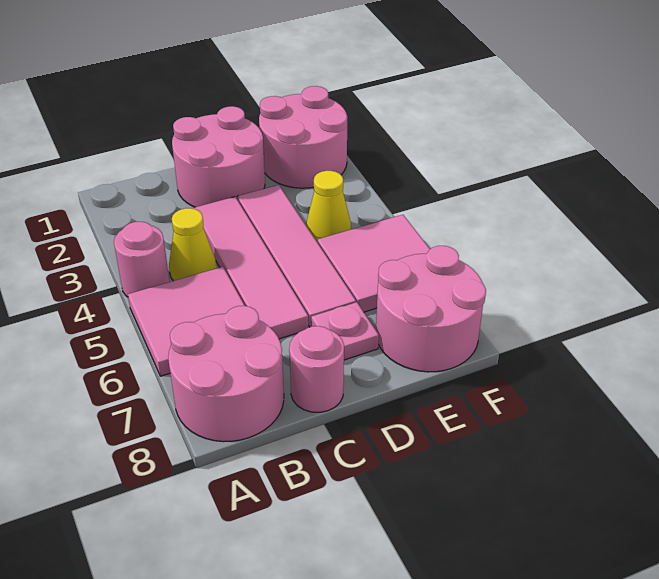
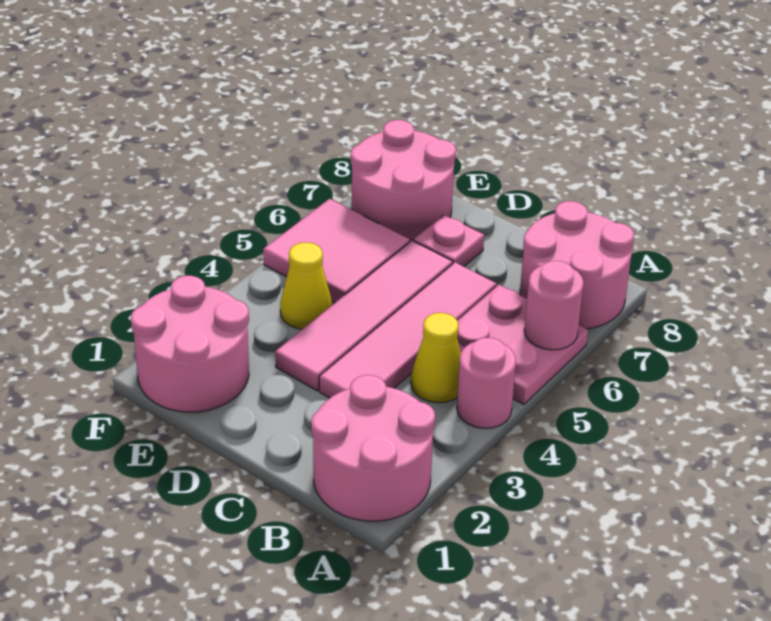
pink tile A5:B6 level 1 -> pink plate A5:B6 level 1
pink round brick C1:D2 level 1 -> pink round brick A1:B2 level 1
pink round brick C8 level 1 -> pink round brick A6 level 2

